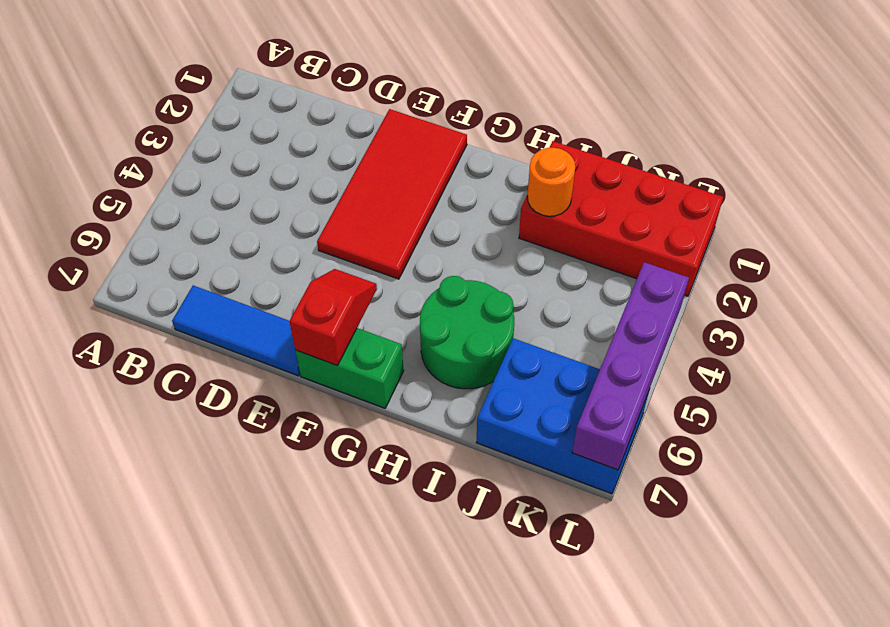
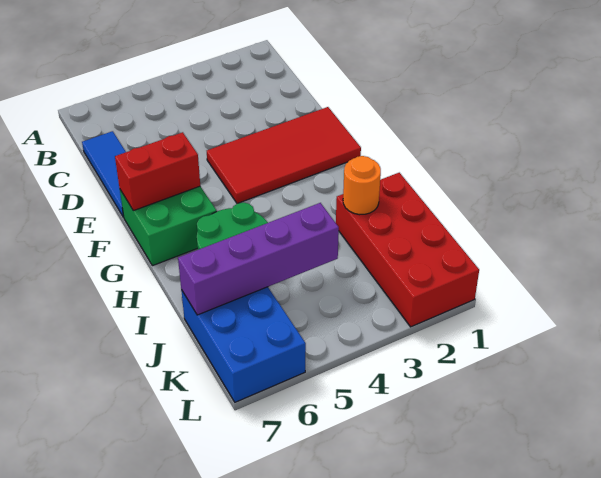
red slope F6:F7 level 2 top 7 -> red brick F6:F7 level 2
green brick F7:G7 level 1 -> green brick F6:G7 level 1
purple brick L4:L7 level 2 -> purple brick J4:J7 level 2

